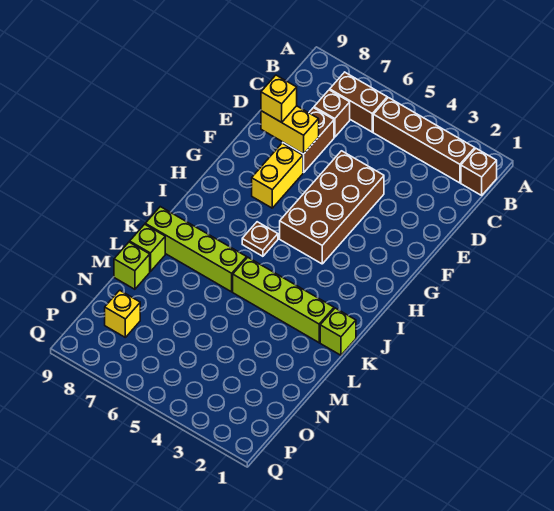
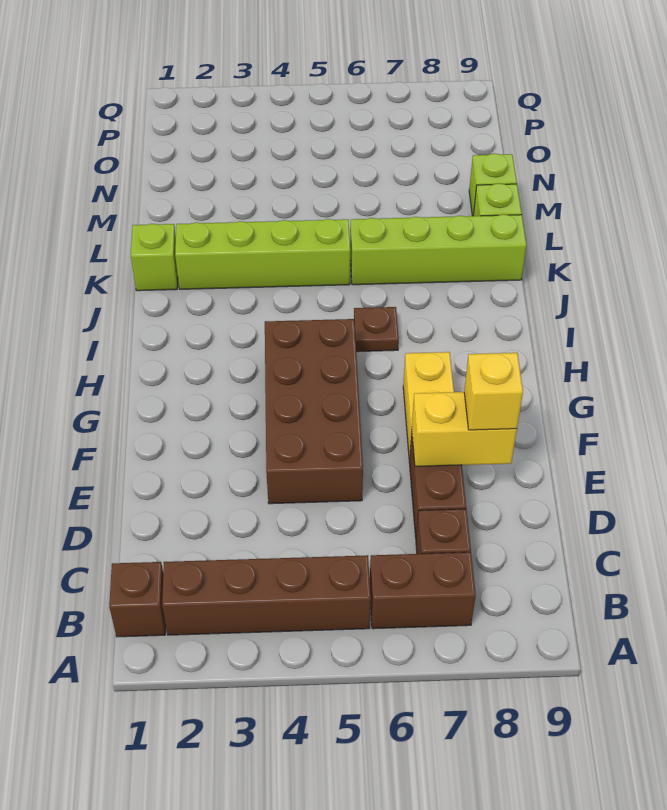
yellow brick O8 level 1 -> none

